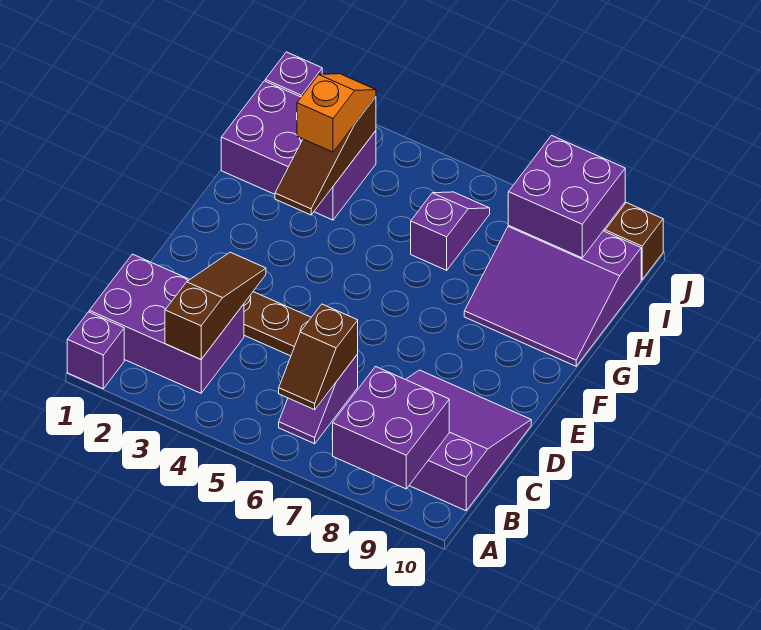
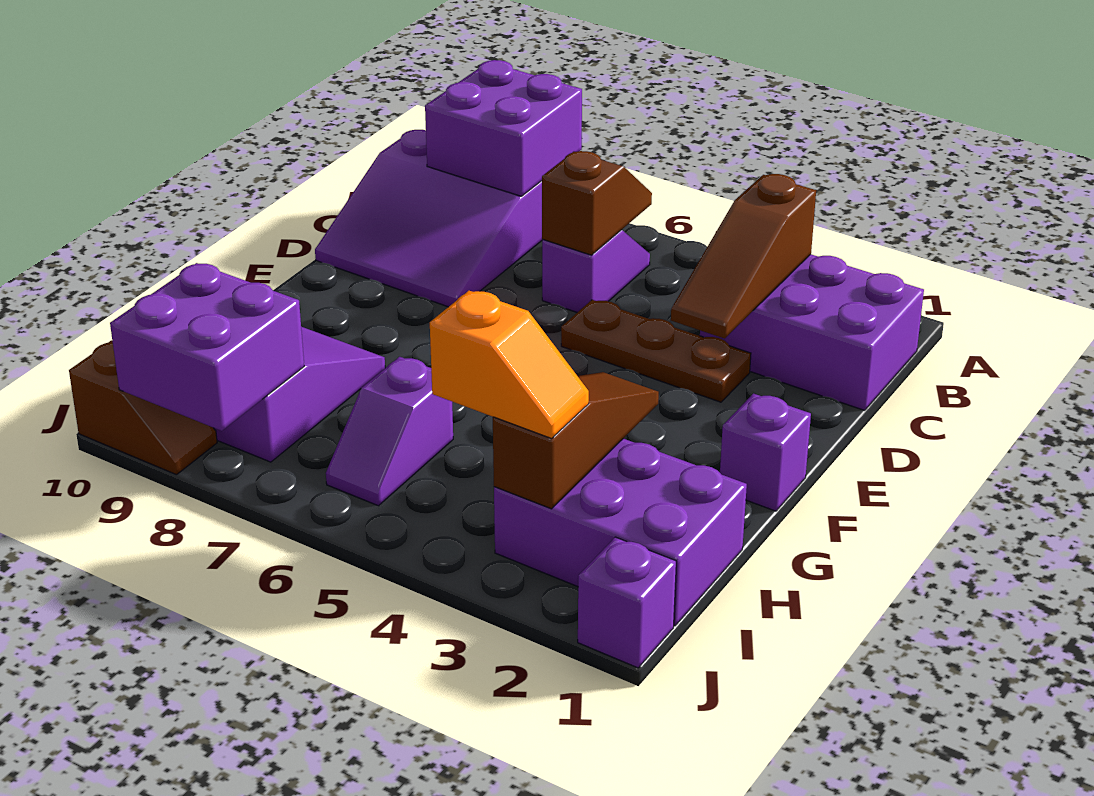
purple brick A1 level 1 -> purple brick F1 level 1
orange slope H3:I3 level 3 top H -> orange slope I3:I4 level 3 top 4

